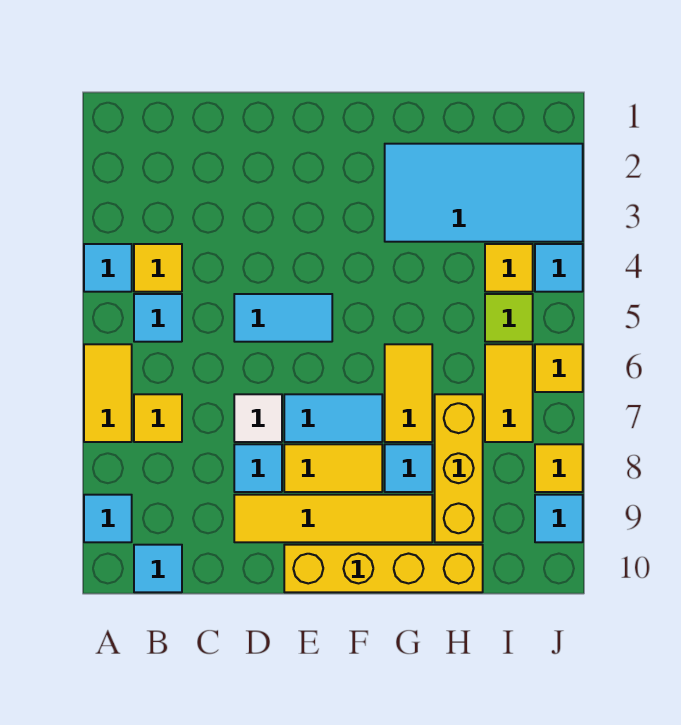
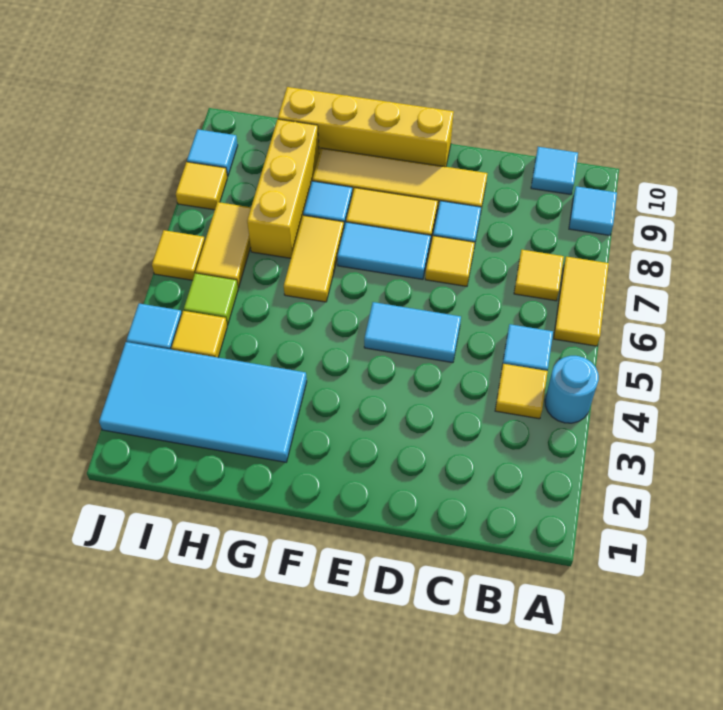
cyan tile A4 level 1 -> cyan round brick A4 level 1
white tile D7 level 1 -> yellow tile D7 level 1

